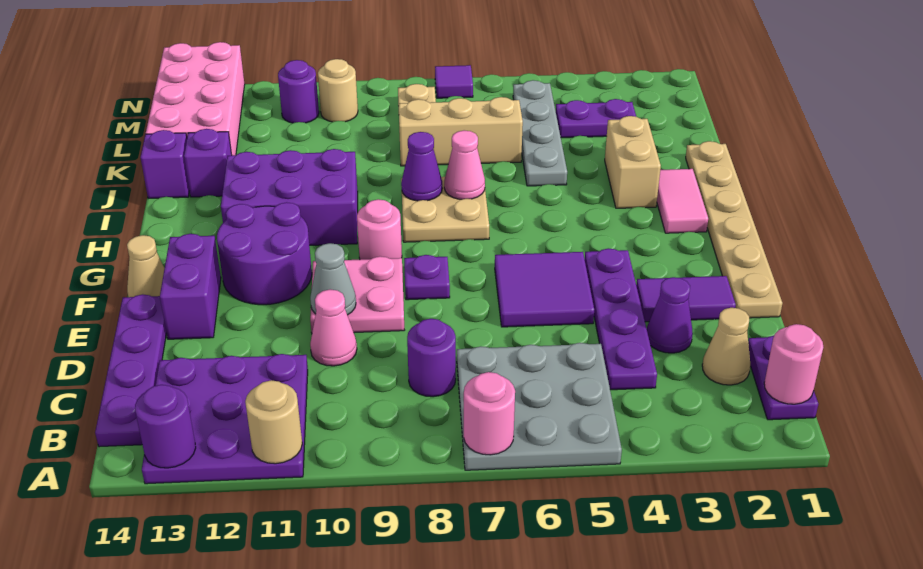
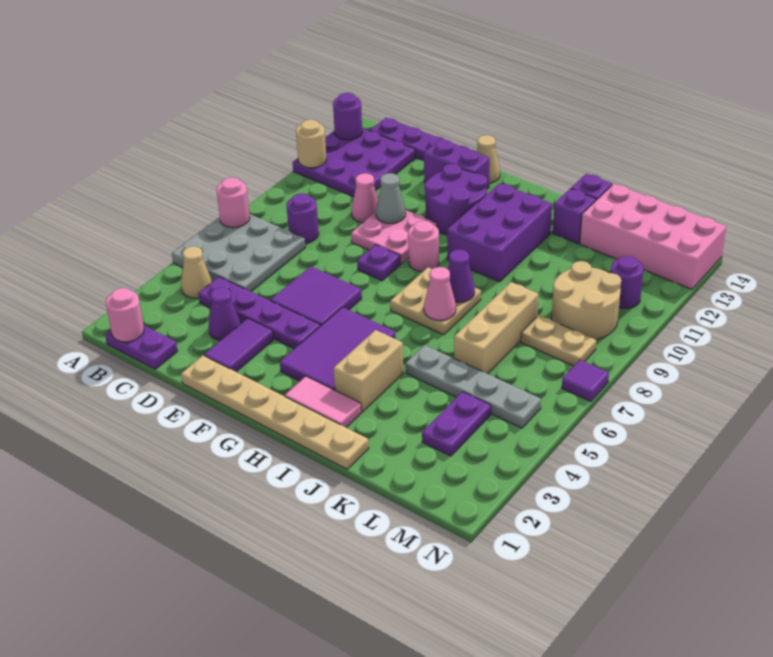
tan cone C2 level 1 -> tan cone B4 level 1
none -> purple tile G3:H5 level 1
tan brick I3:J3 level 1 -> tan brick I3:I4 level 1
tan round brick M10 level 1 -> tan round brick L9:M10 level 1

